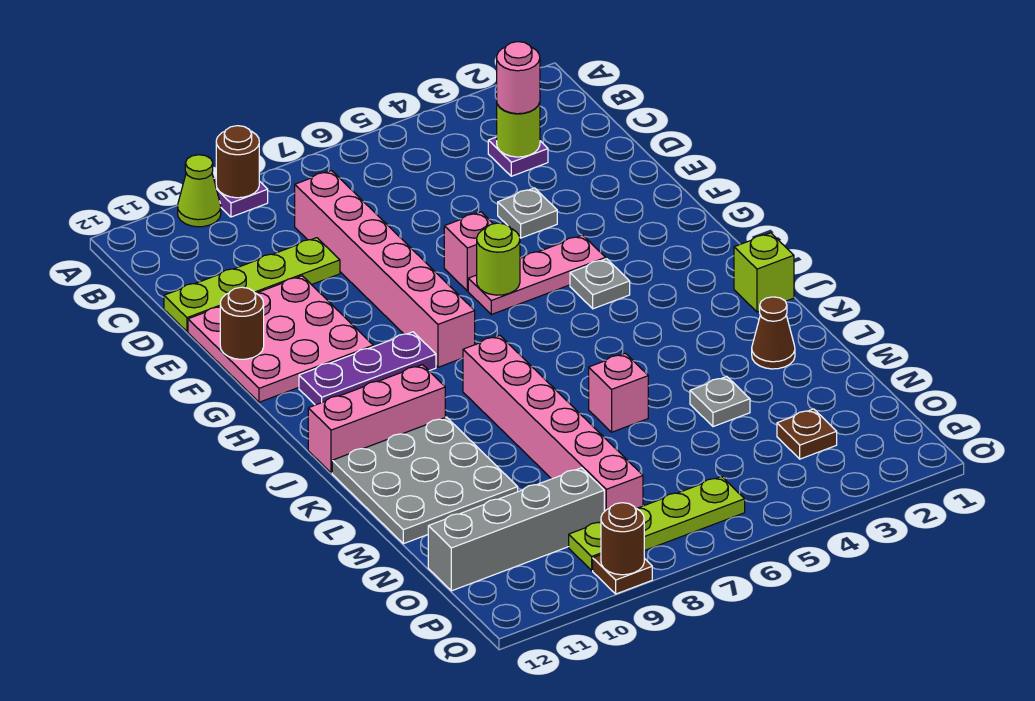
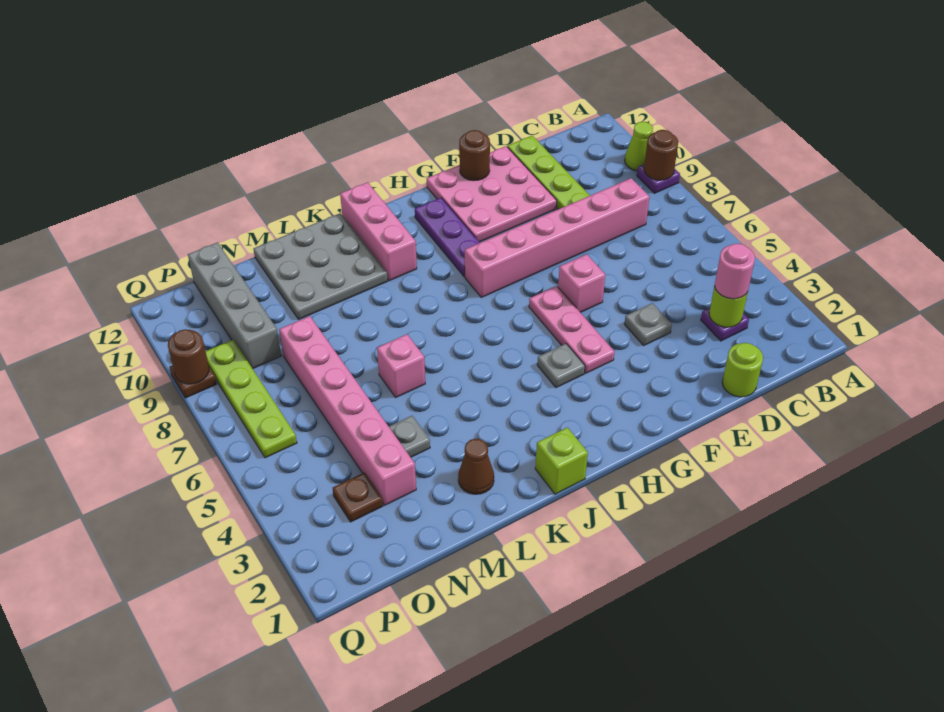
lime round brick G6 level 2 -> lime round brick D1 level 1
pink brick J8:O8 level 1 -> pink brick N3:N8 level 1

